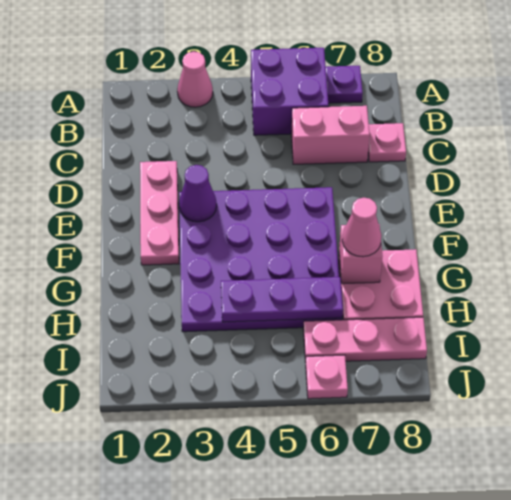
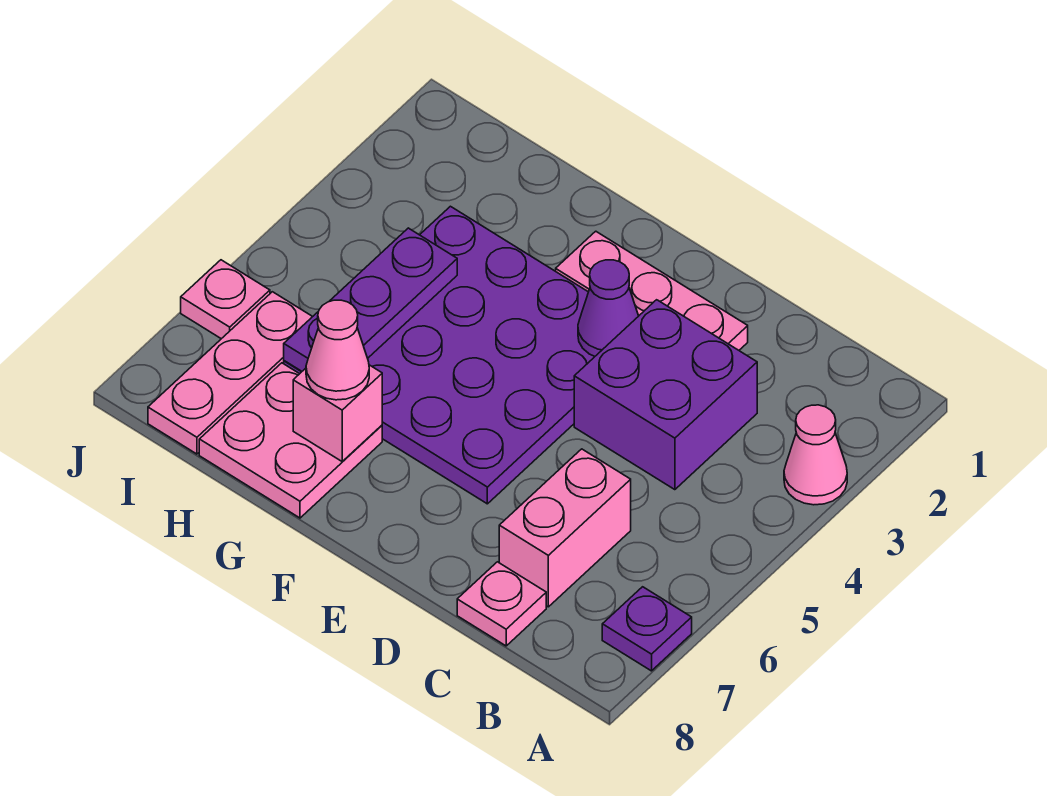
purple brick A5:B6 level 1 -> purple brick C3:D4 level 1

